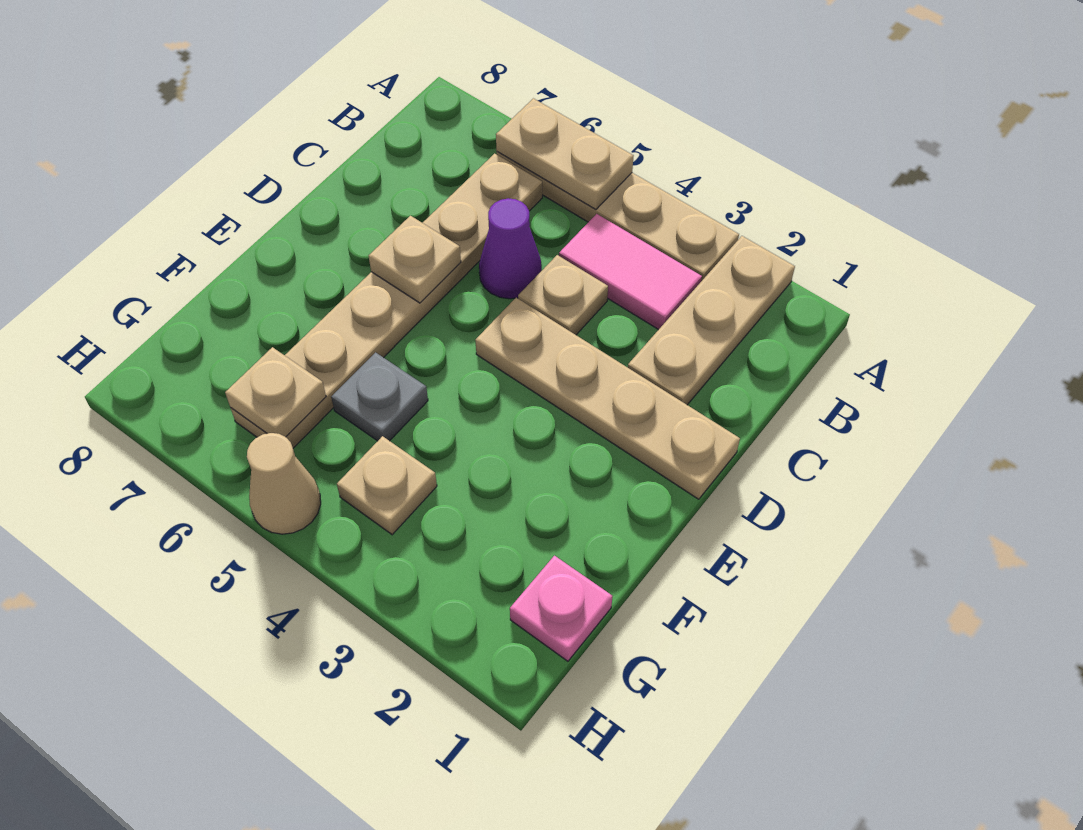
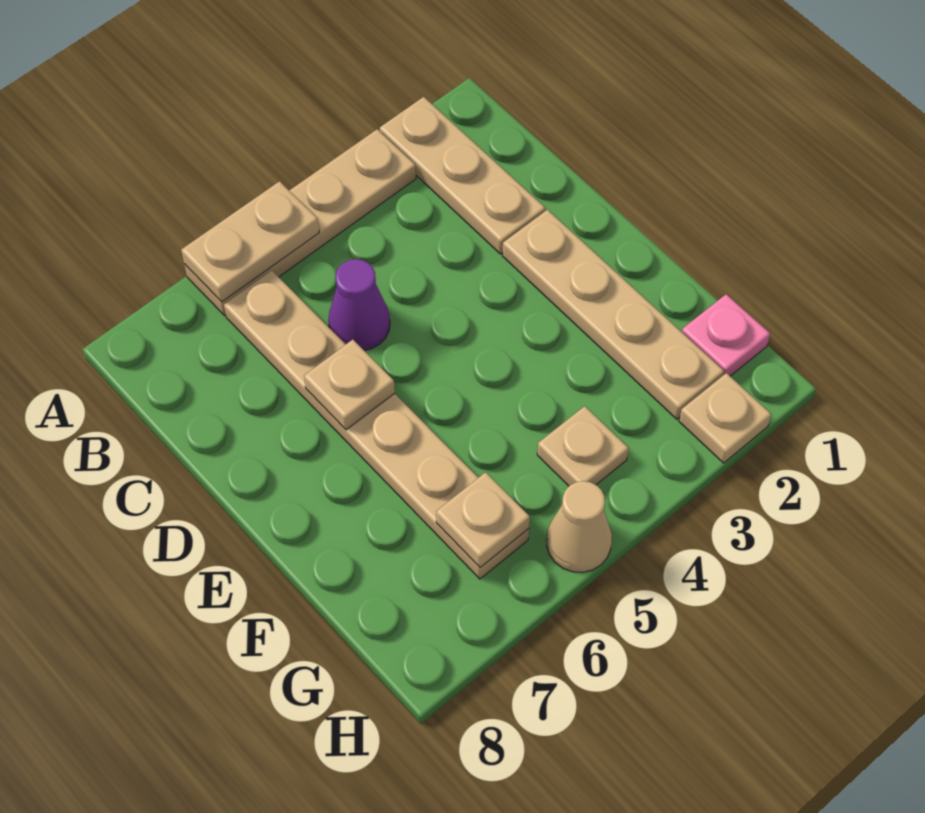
pink tile B3:B4 level 1 -> none
tan plate C4 level 1 -> tan plate H2 level 1
tan plate D1:D4 level 1 -> tan plate D2:G2 level 1
grey plate F5 level 1 -> none

